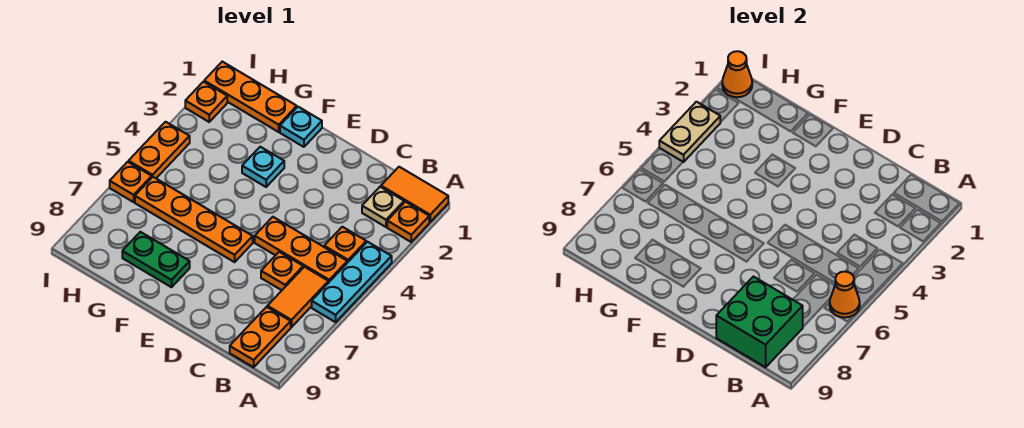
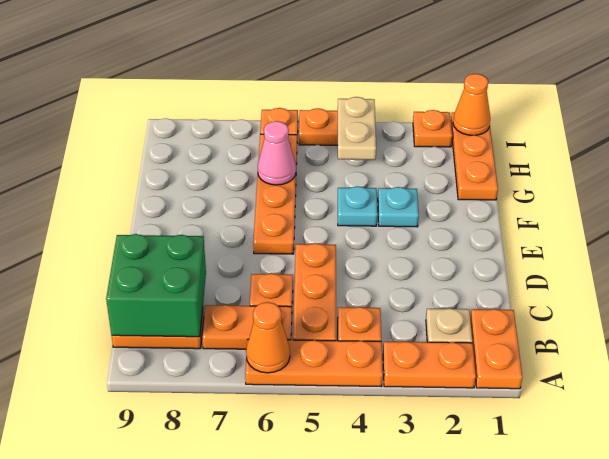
orange tile A1:B1 level 1 -> orange plate A1:B1 level 1
orange plate A2 level 1 -> orange plate A2:A3 level 1
cyan plate A4:A6 level 1 -> orange plate A4:A6 level 1
orange tile B6:B7 level 1 -> orange plate B6:B7 level 1
cyan plate F1 level 1 -> cyan plate F4 level 1
green plate F8:G8 level 1 -> none
none -> pink cone G6 level 2
tan plate I3:I4 level 2 -> tan plate H4:I4 level 2

